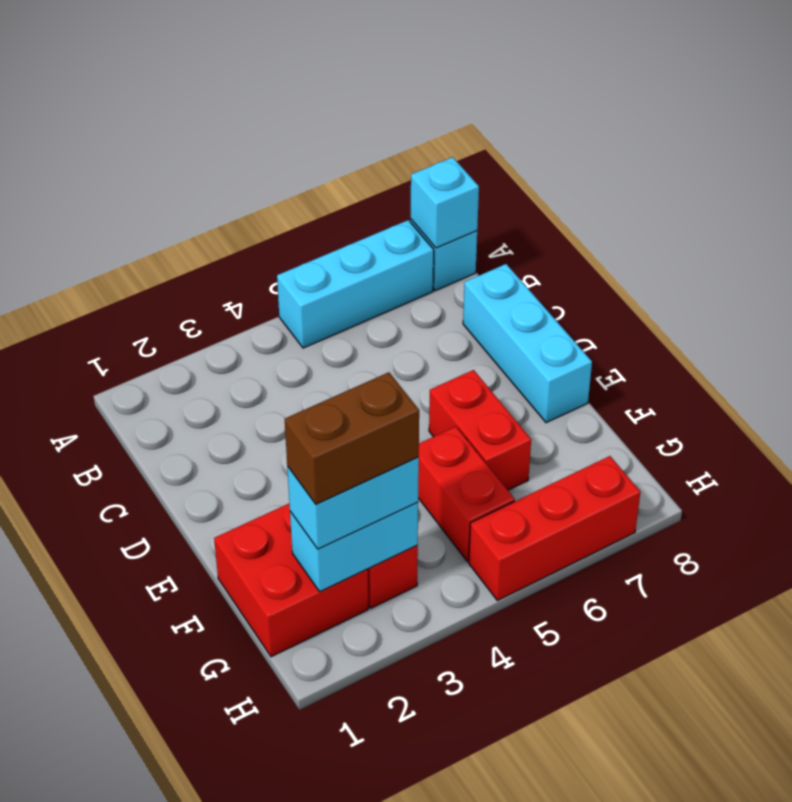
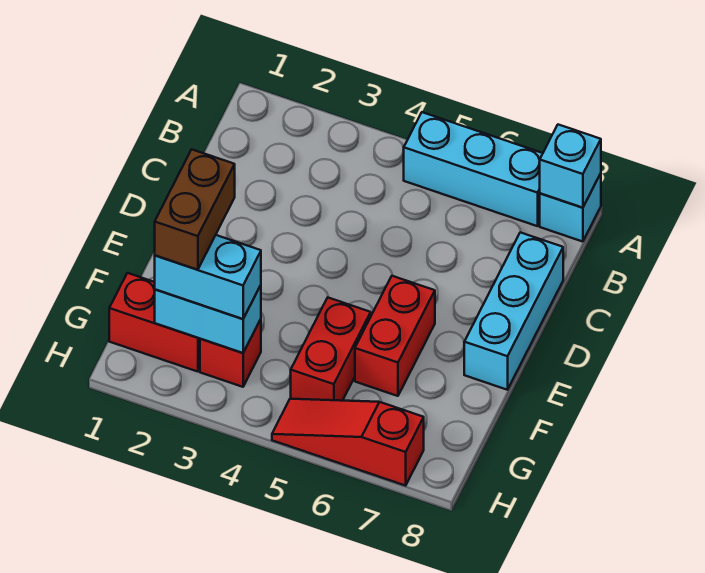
red brick F1:G2 level 1 -> red brick G1:G2 level 1
brown brick G2:G3 level 4 -> brown brick F2:G2 level 4
red brick H5:H7 level 1 -> red slope H5:H7 level 1 top 7

